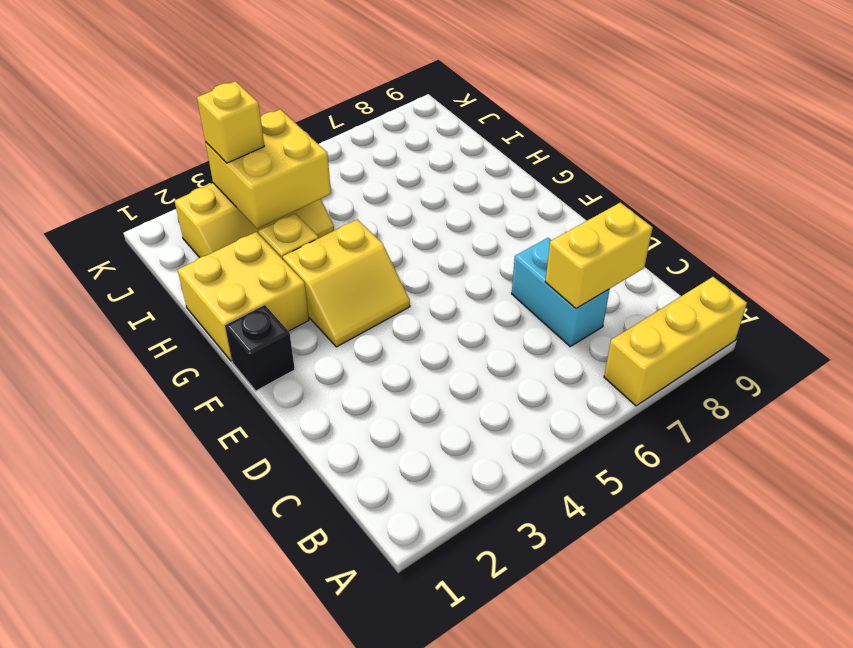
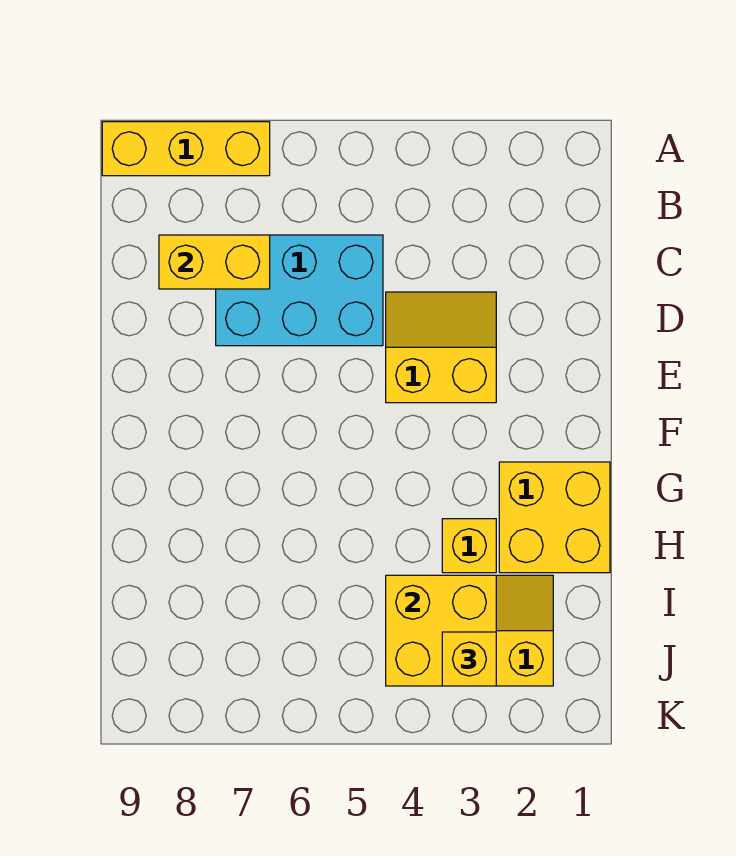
cyan brick C7:D7 level 1 -> cyan brick C5:D7 level 1
black brick F1 level 1 -> none
yellow slope F3:G4 level 1 top G -> yellow slope D3:E4 level 1 top E

